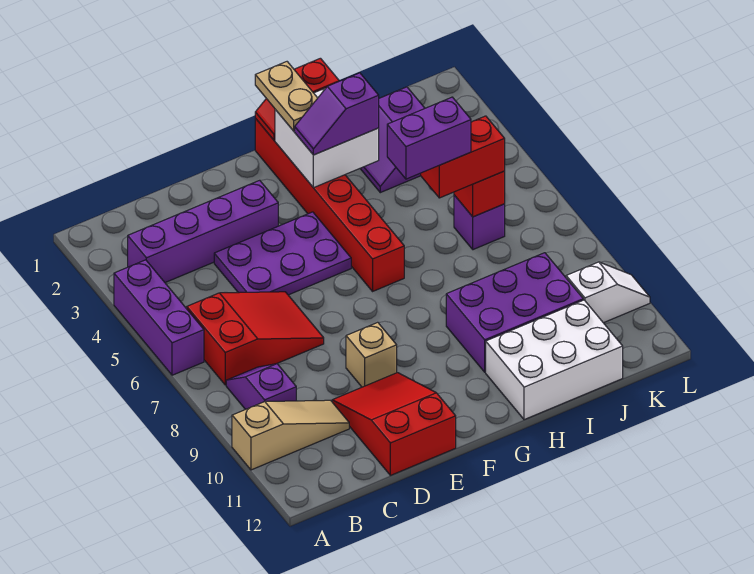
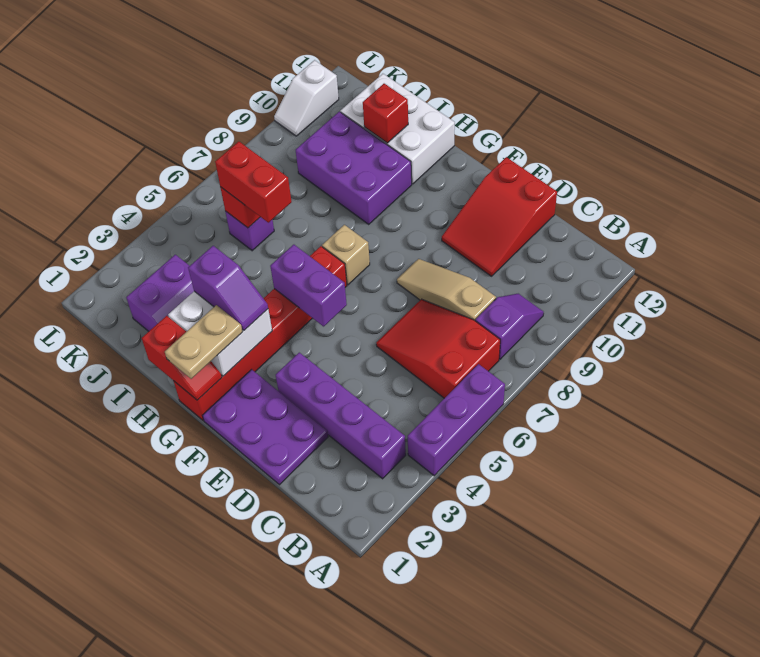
tan slope A10:C10 level 1 top A -> tan slope C8:E8 level 1 top C
purple slope B8:B9 level 1 top 9 -> purple slope B8:B9 level 1 top 8
purple plate D4:F5 level 1 -> purple plate D1:F2 level 1
tan brick E9 level 1 -> tan brick G7 level 1
purple brick H6:I6 level 4 -> purple brick F5:G5 level 2
none -> red brick I11 level 2
white slope K10:L10 level 1 top K -> white slope L10:L11 level 1 top 11

